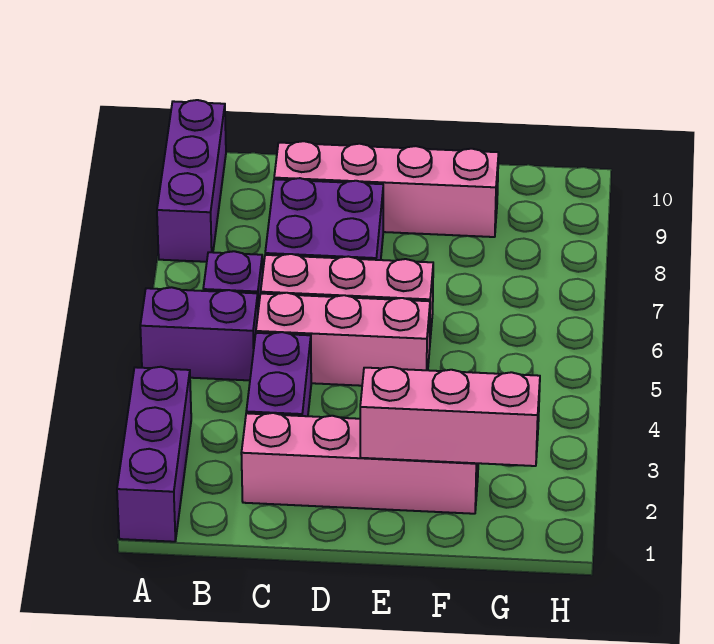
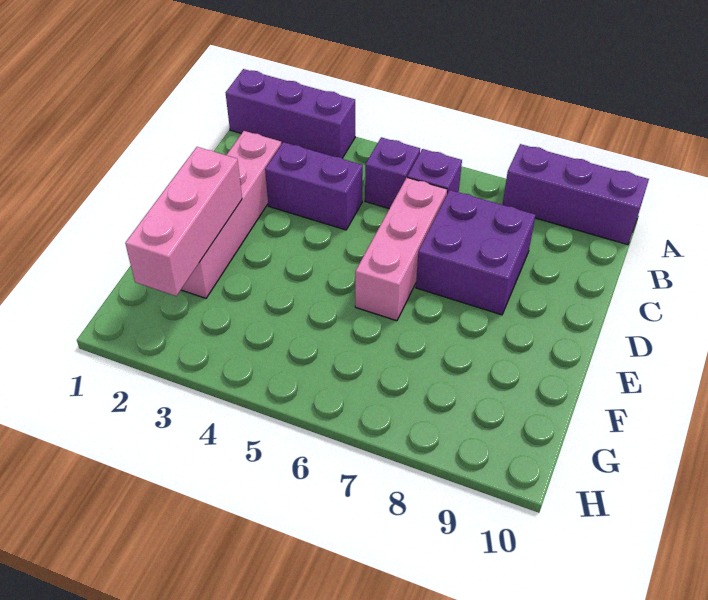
purple brick A5:B5 level 1 -> purple brick B5 level 1
pink brick C5:E5 level 1 -> none
pink brick C9:F9 level 1 -> none

